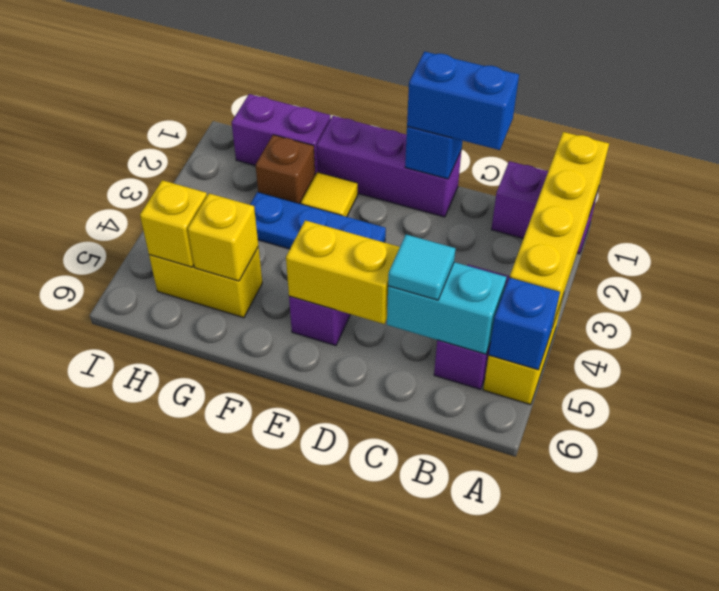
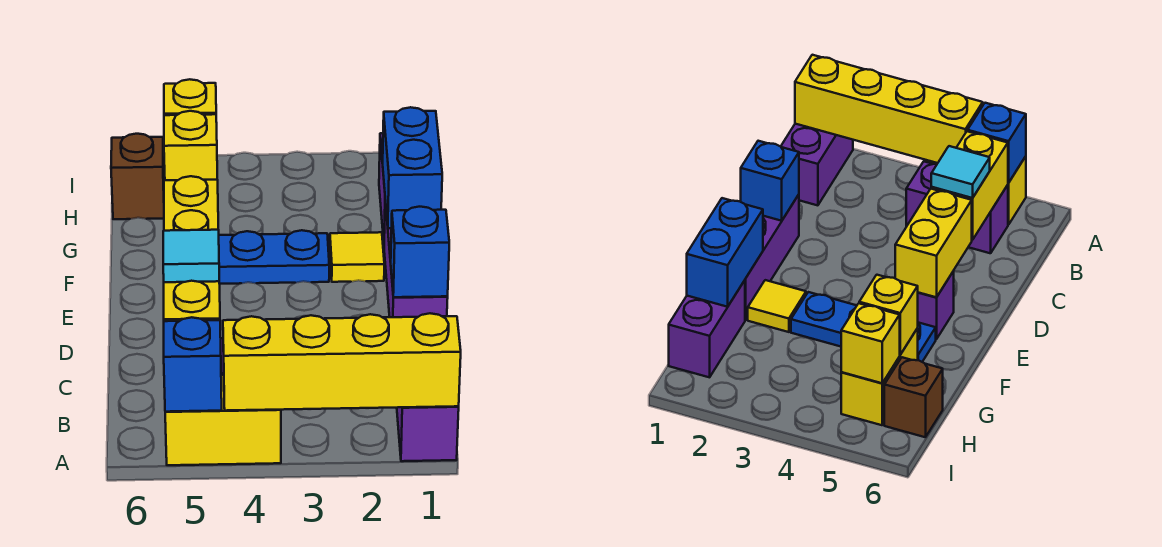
cyan brick B5:C5 level 2 -> yellow brick B5:C5 level 2
blue brick C1:D1 level 3 -> blue brick F1:G1 level 2
blue plate E3:G3 level 1 -> blue plate F3:F5 level 1
brown brick G2 level 1 -> brown brick H6 level 1

